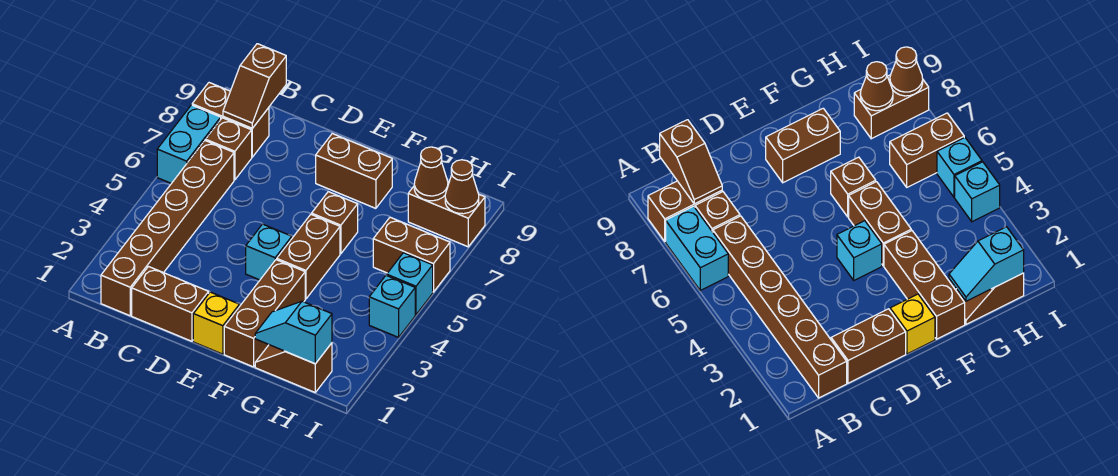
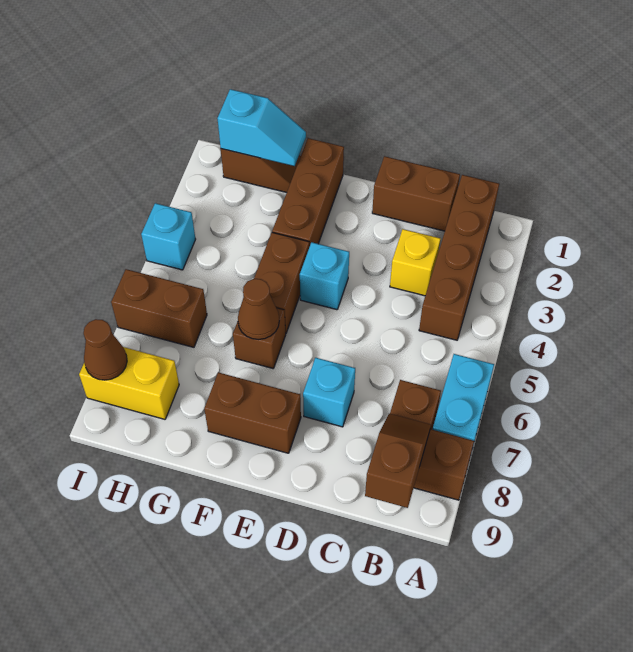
brown brick B1:B6 level 1 -> brown brick B1:B4 level 1
yellow brick E1 level 1 -> yellow brick C3 level 1
brown brick H8:I8 level 1 -> yellow brick H8:I8 level 1
brown cone H8 level 2 -> brown cone F6 level 2
cyan brick I5 level 1 -> cyan brick D7 level 1

